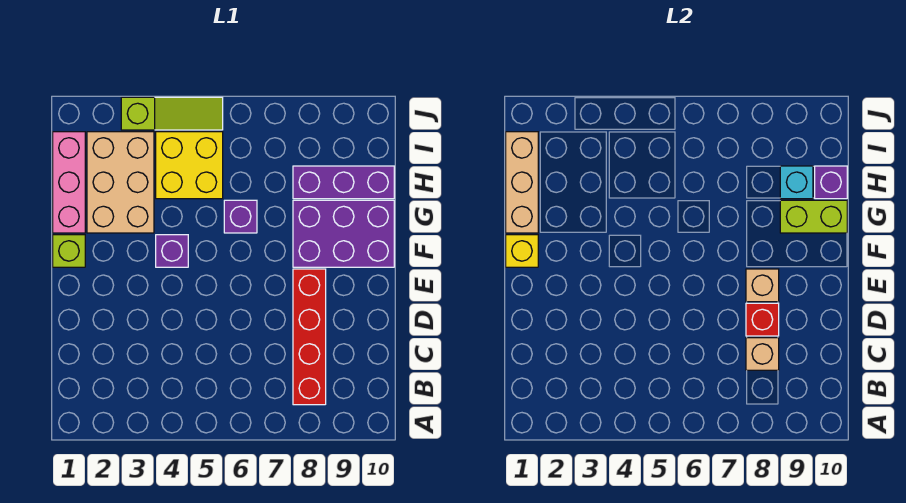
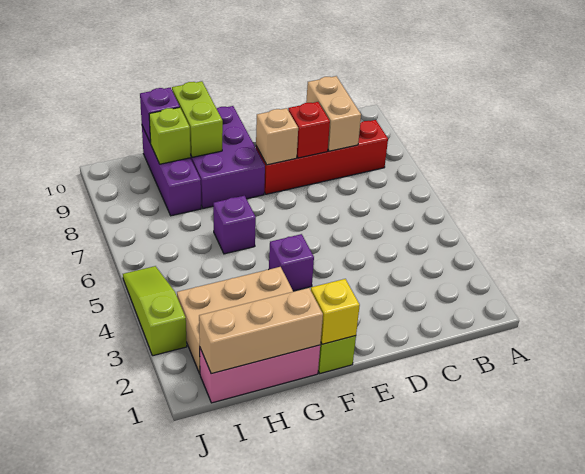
tan brick C8 level 2 -> tan brick C8:C9 level 2
yellow brick H4:I5 level 1 -> none
cyan brick H9 level 2 -> lime brick H9 level 2

